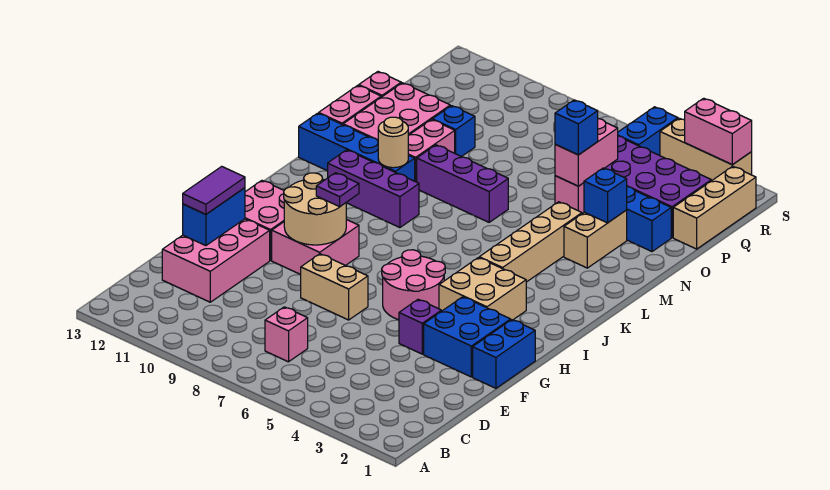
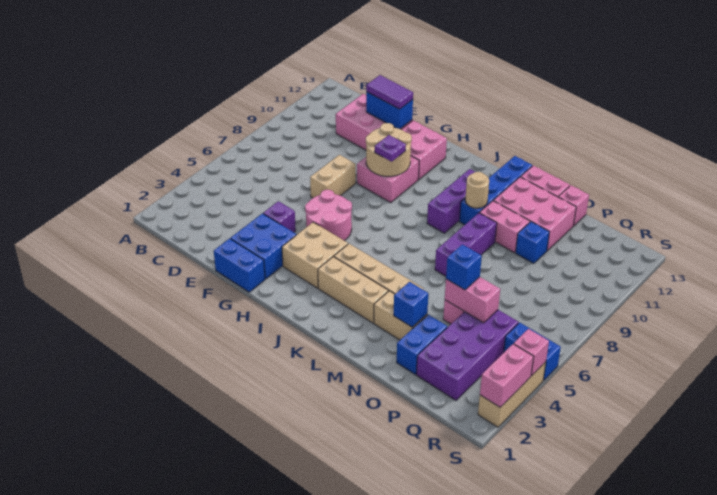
pink brick C7 level 1 -> pink brick S4 level 2
tan brick P1:R1 level 1 -> tan brick J3:L3 level 1

